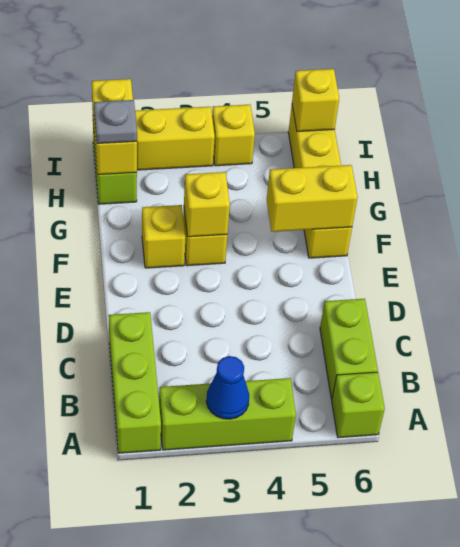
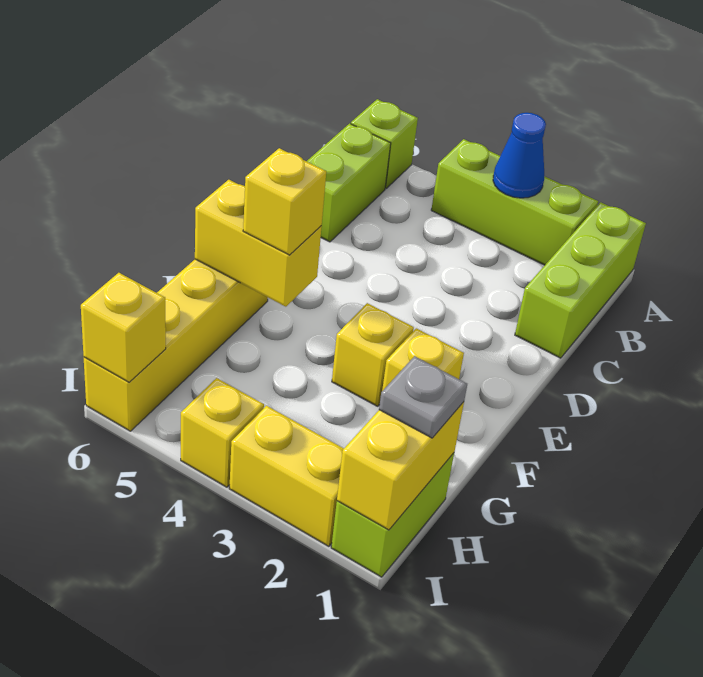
yellow brick F3 level 2 -> yellow brick F5 level 3

